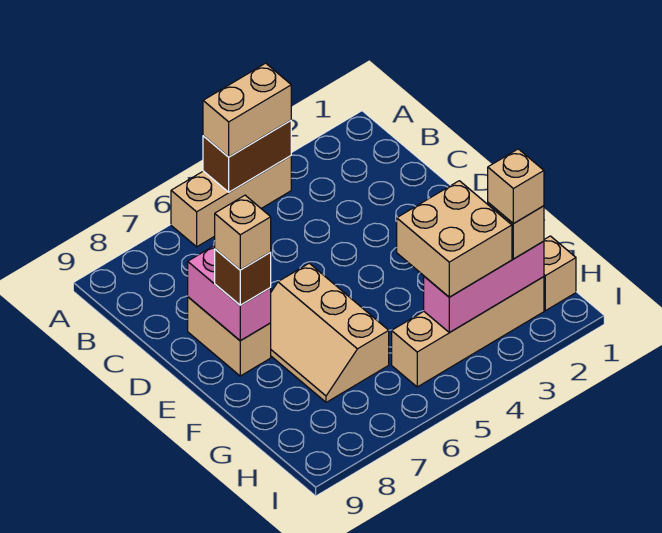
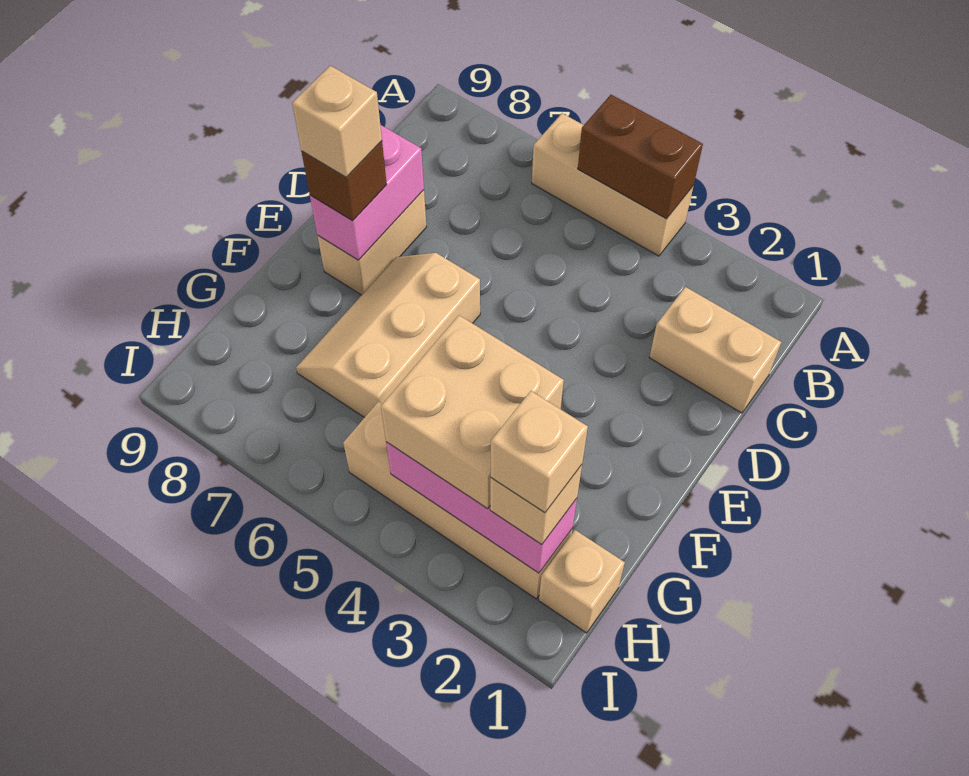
tan brick A4:A5 level 3 -> tan brick C1:C2 level 1

